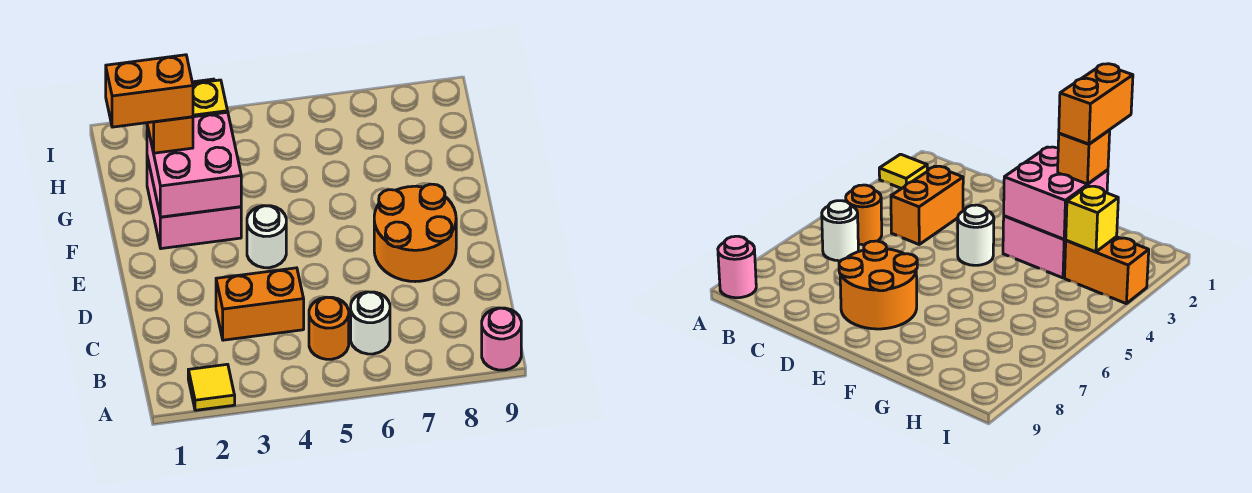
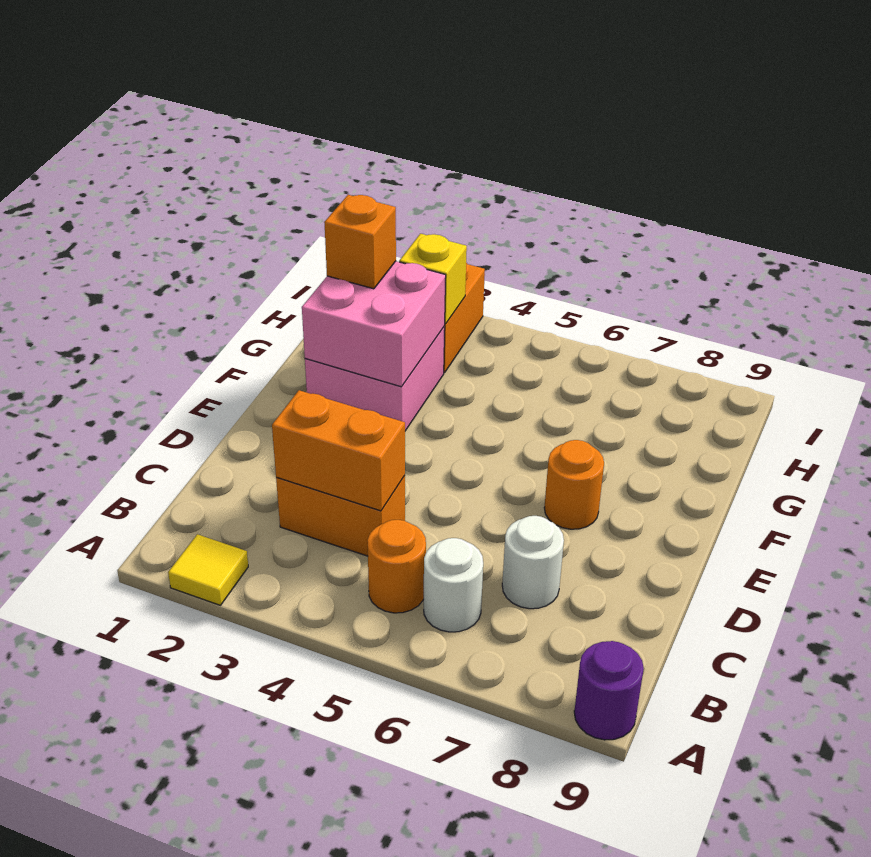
pink round brick A9 level 1 -> purple round brick A9 level 1
orange round brick D7:E8 level 1 -> orange round brick E7 level 1
white round brick E4 level 1 -> white round brick C7 level 1
orange brick G1:G2 level 4 -> orange brick C3:C4 level 2

